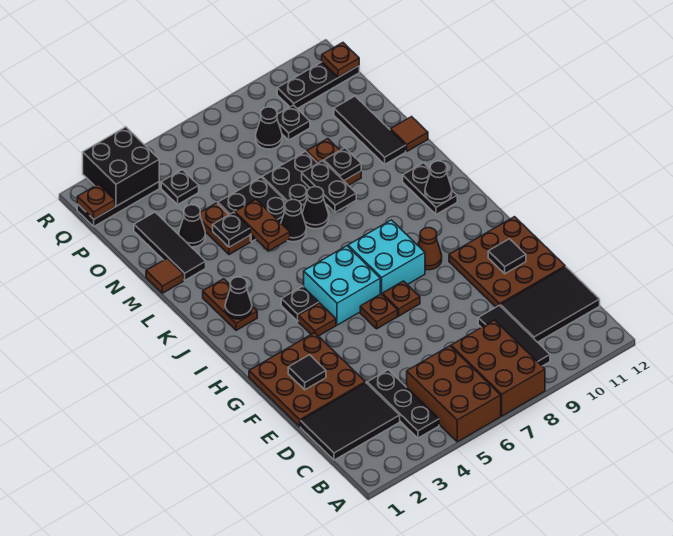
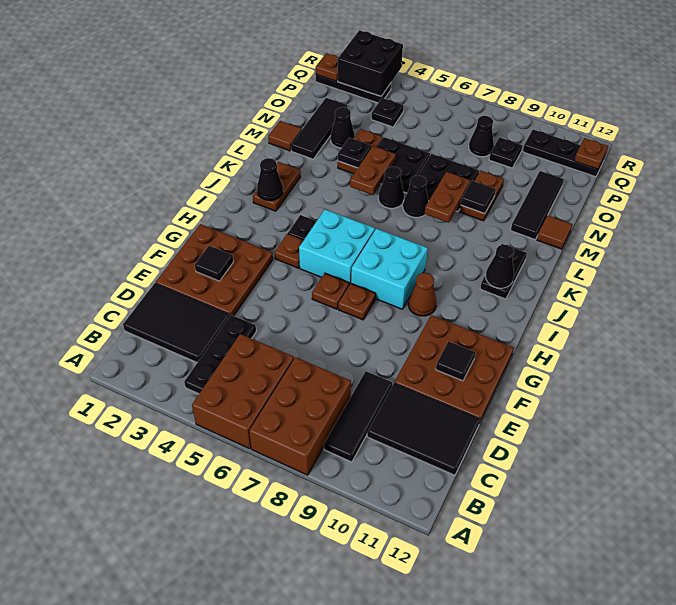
black plate L8:M8 level 2 -> brown plate L8:M8 level 2
black plate M9 level 2 -> black tile M9 level 2

